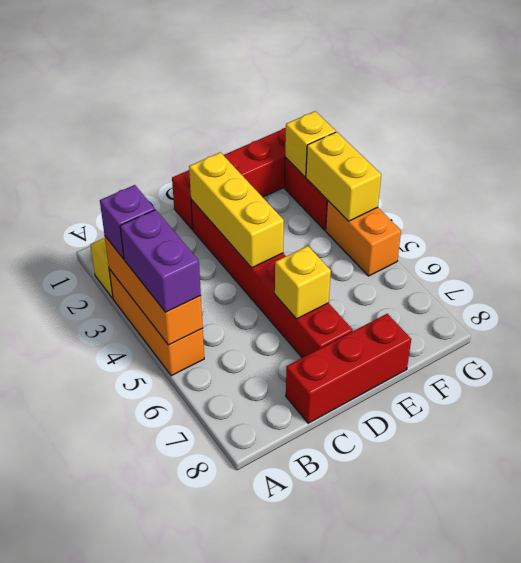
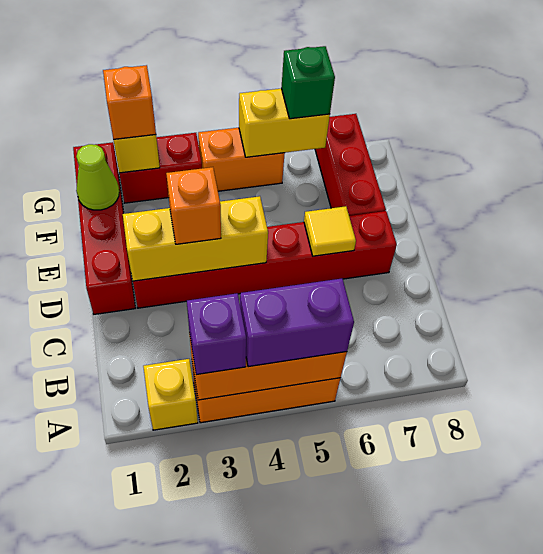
red brick C8:E8 level 1 -> red brick E7:G7 level 1
none -> orange brick D3 level 3
yellow brick D6 level 2 -> yellow tile D6 level 2
none -> lime cone F1 level 2
none -> orange brick G2 level 3
yellow brick G3:G4 level 2 -> yellow brick G5:G6 level 2
none -> green brick G6 level 3

